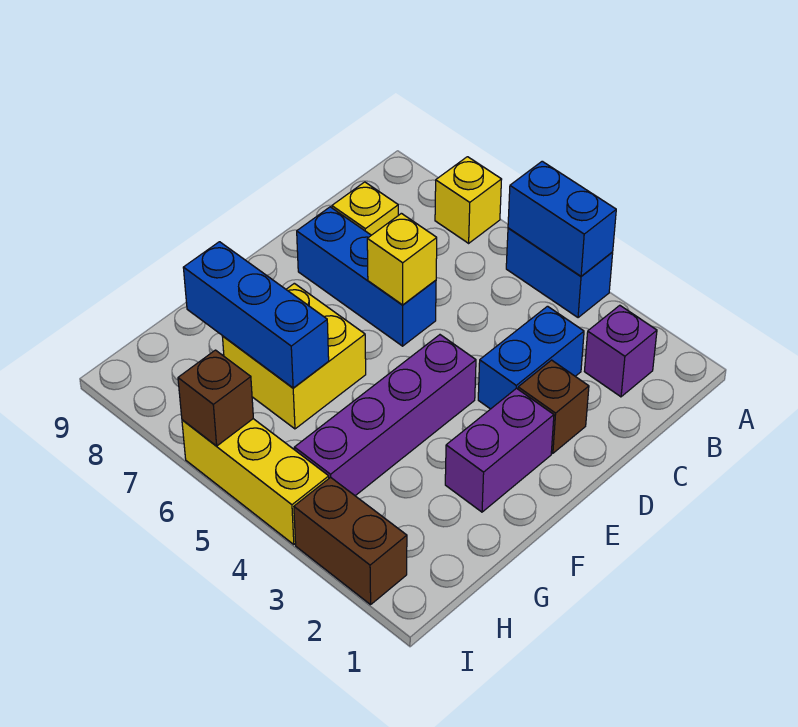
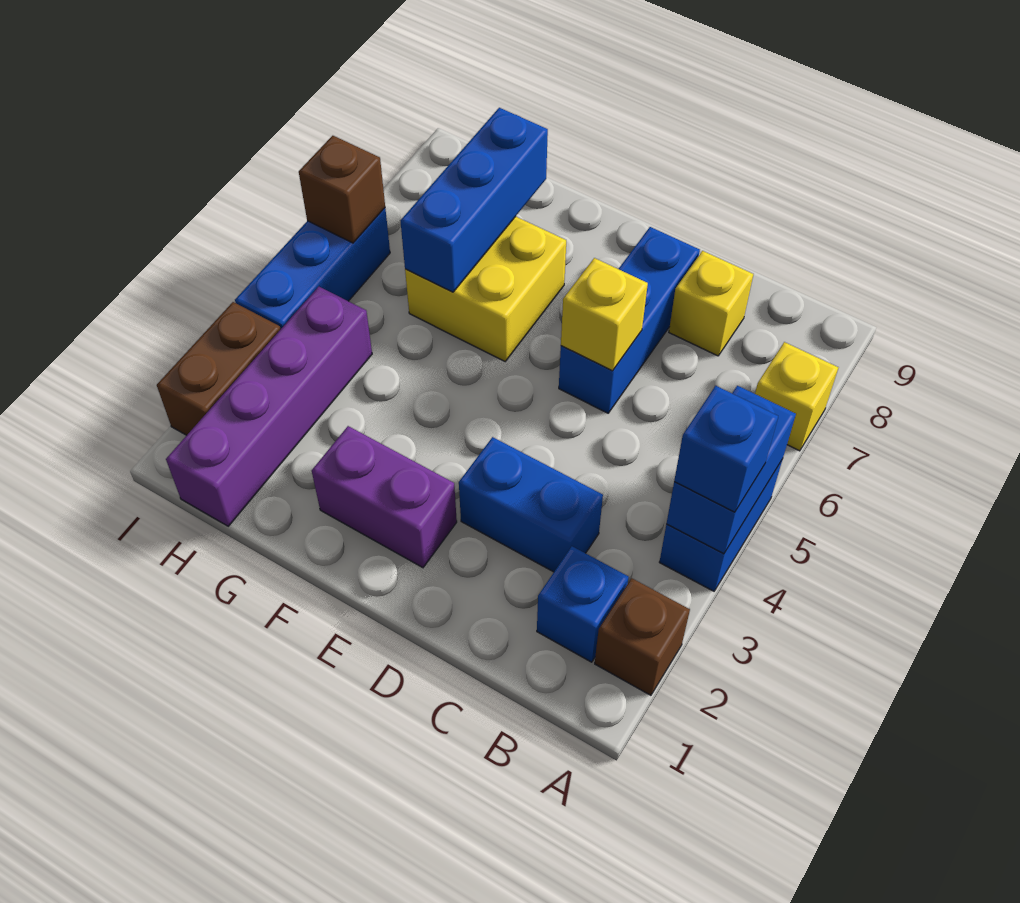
none -> blue brick A4 level 3
purple brick B2 level 1 -> blue brick B2 level 1
brown brick D2 level 1 -> brown brick A2 level 1
purple brick E4:H4 level 1 -> purple brick H1:H4 level 1
yellow brick I4:I6 level 1 -> blue brick I4:I6 level 1

